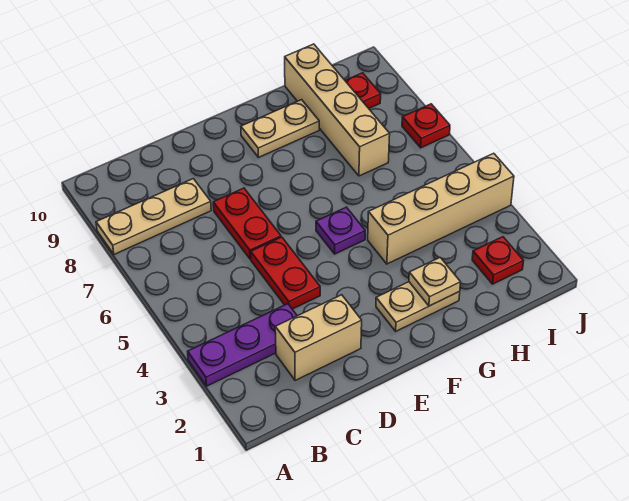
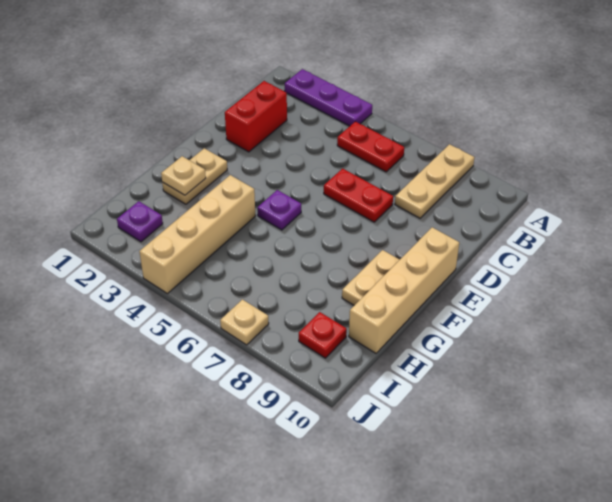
purple plate A3:C3 level 1 -> purple plate A2:A4 level 1
tan brick C2:D2 level 1 -> red brick C2:D2 level 1
red plate D4:D5 level 1 -> red plate B5:B6 level 1
tan brick H7:H10 level 1 -> tan brick E10:H10 level 1
red plate I2 level 1 -> purple plate I2 level 1
red plate J7 level 1 -> tan plate J7 level 1

